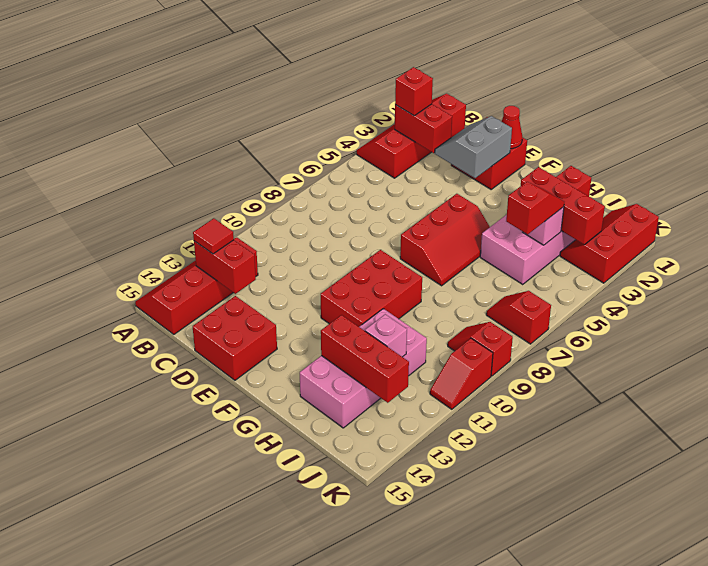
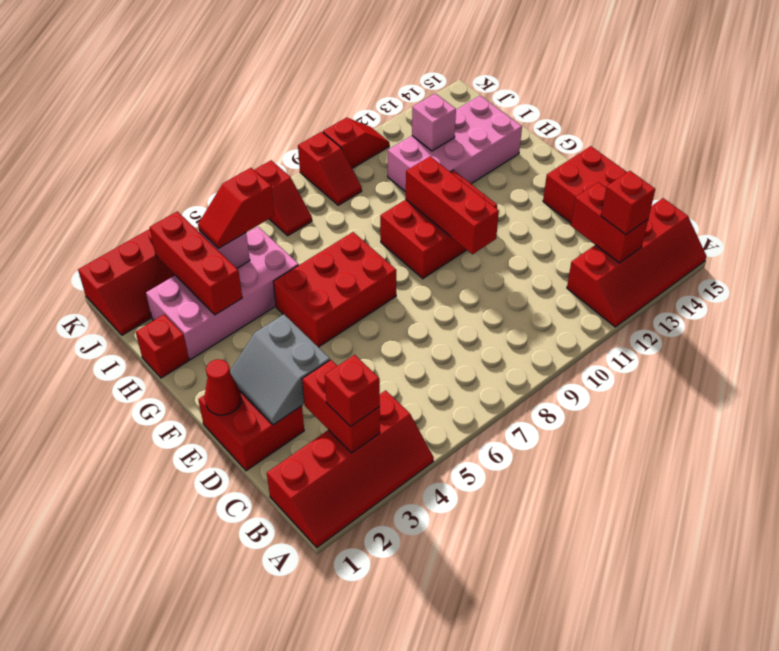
red tile B13 level 3 -> red brick B13 level 3
grey slope D2:E3 level 2 top E -> grey slope D2:E3 level 2 top 3
red slope F5:G7 level 1 top F -> red brick F5:G7 level 1
red brick H13:J13 level 2 -> red brick E10:G10 level 2

